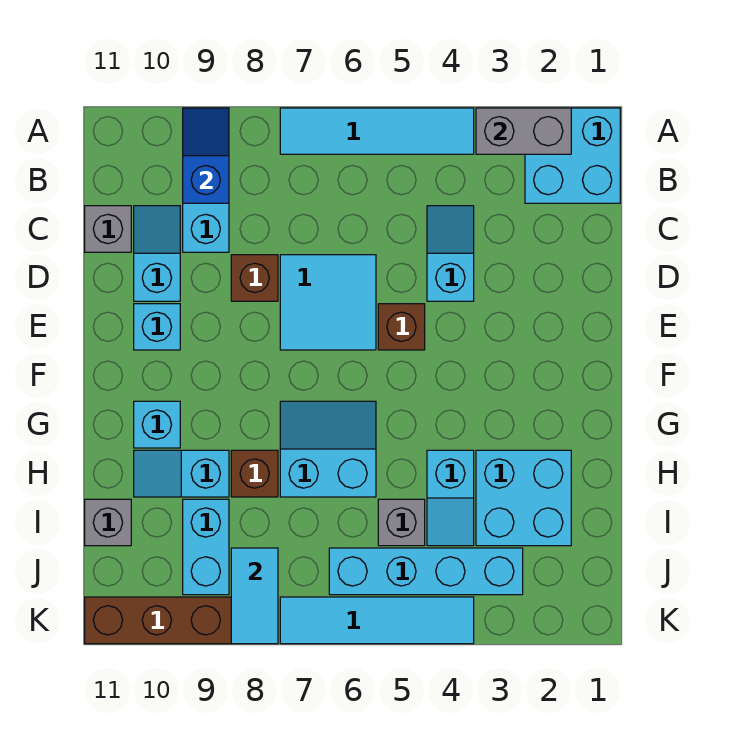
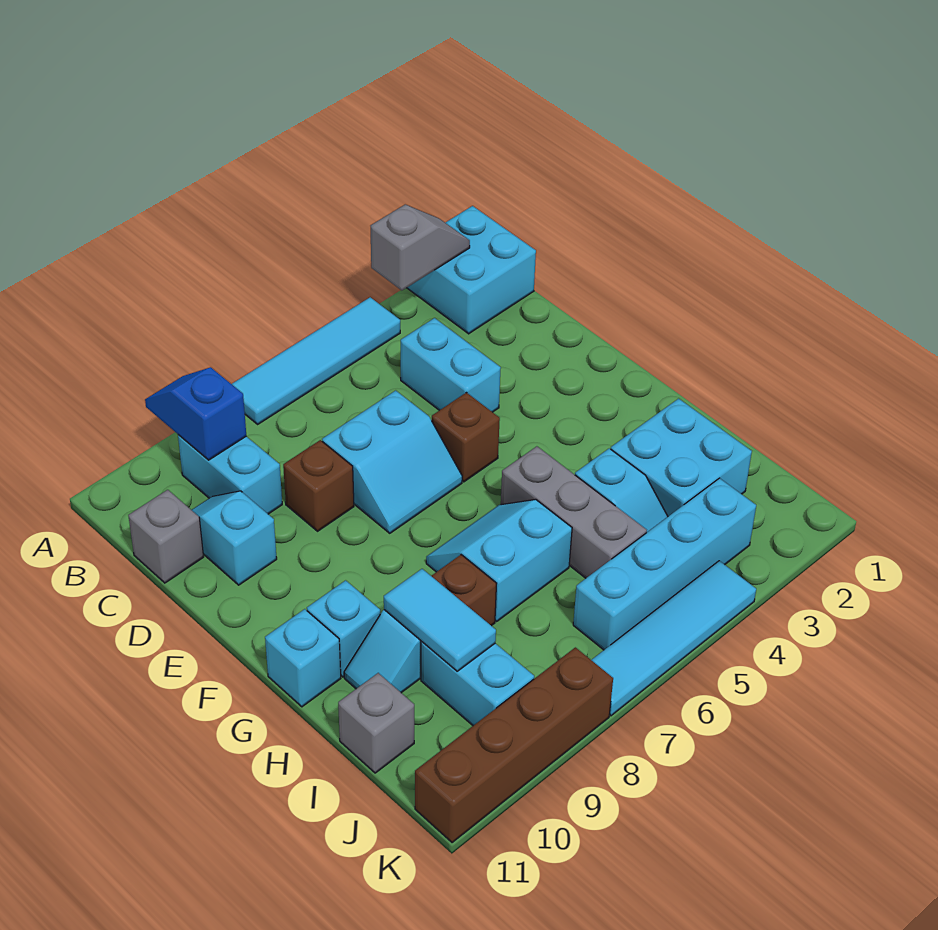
grey brick A2:A3 level 2 -> grey slope A2:A3 level 2 top 3
cyan slope C4:D4 level 1 top D -> cyan brick C4:D4 level 1
cyan tile D6:E7 level 1 -> cyan slope D6:E7 level 1 top D
cyan brick E10 level 1 -> cyan brick G11 level 1
grey brick I5 level 1 -> grey brick G5:I5 level 1
cyan tile J8:K8 level 2 -> cyan tile H9:I9 level 2

